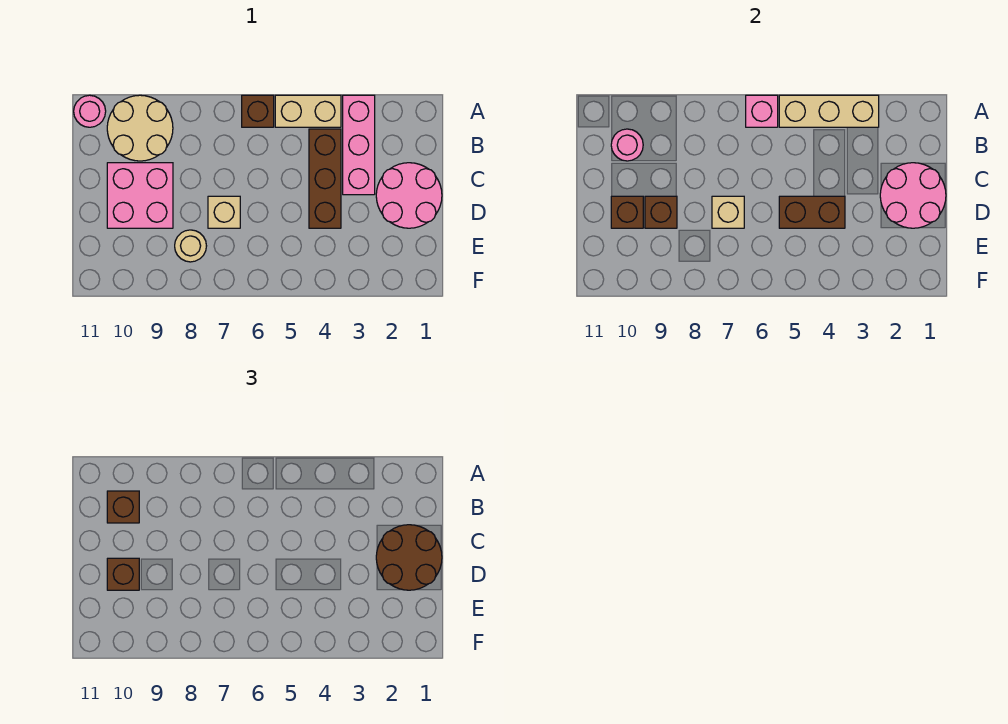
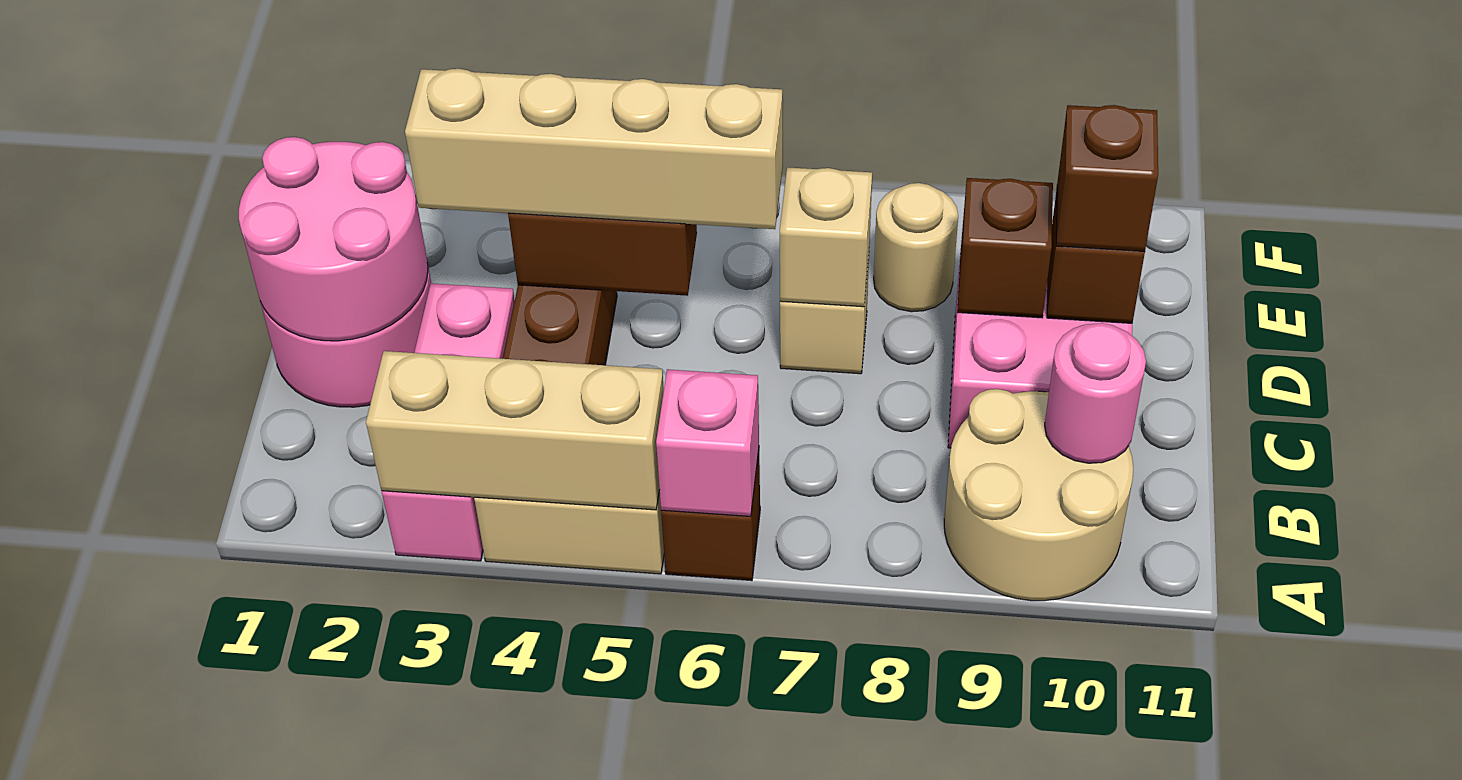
pink round brick A11 level 1 -> none
brown brick B10 level 3 -> none
brown round brick C1:D2 level 3 -> none
none -> tan brick D3:D6 level 3

